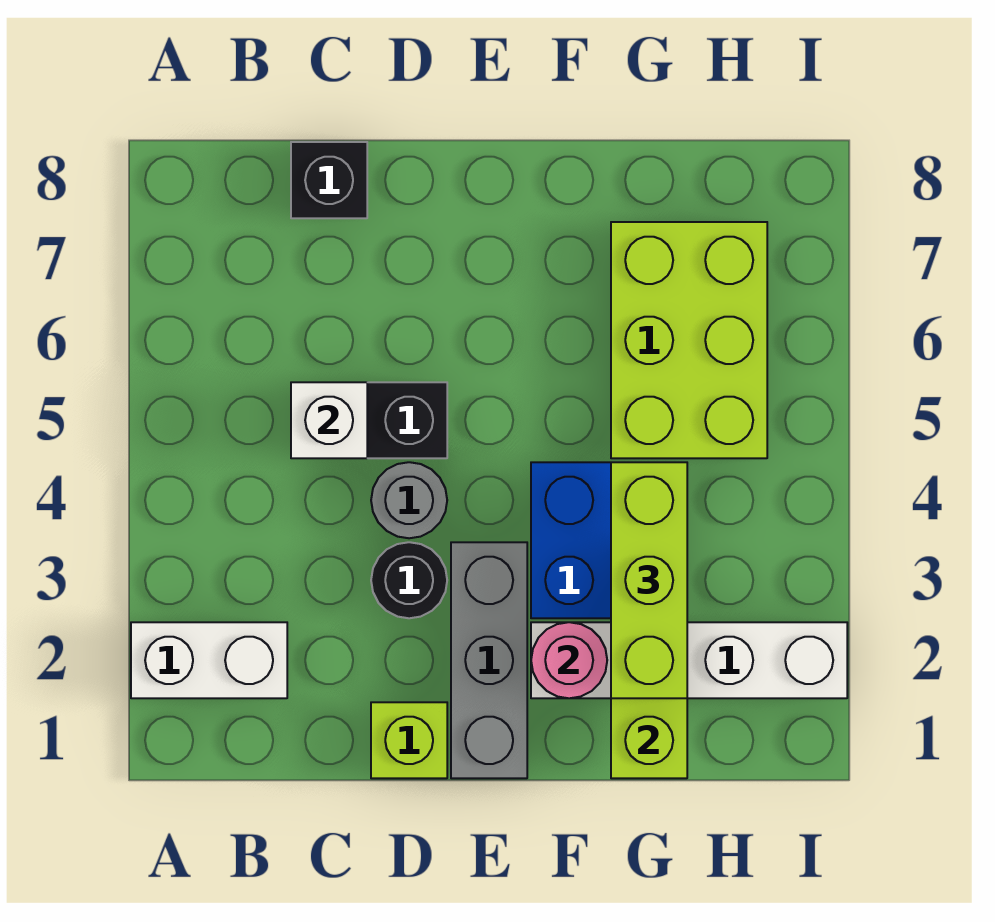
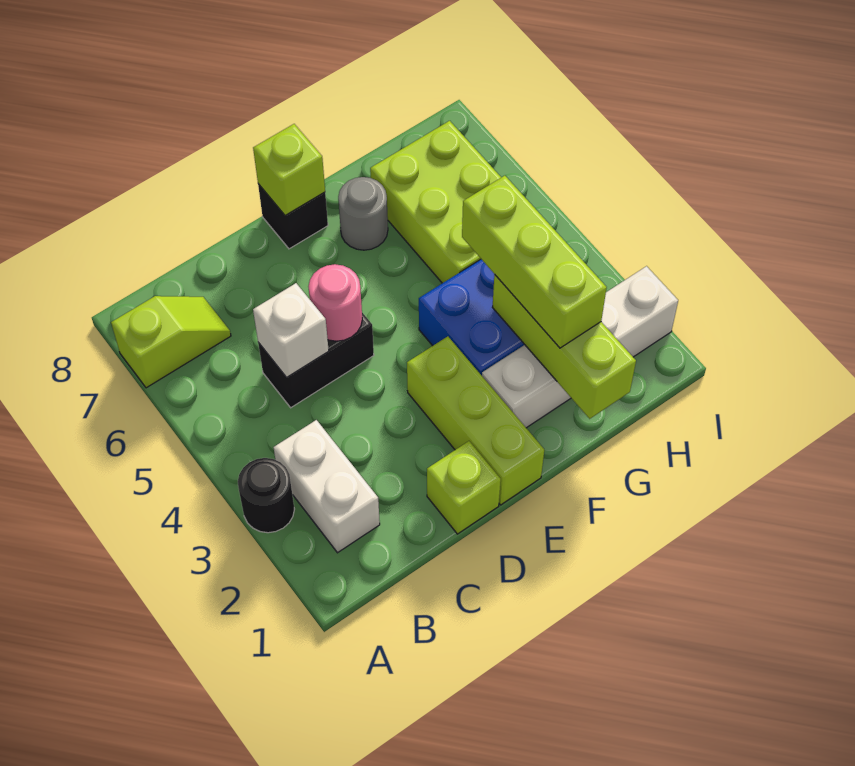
white brick A2:B2 level 1 -> white brick B2:B3 level 1
none -> lime slope A7:B7 level 1 top A
black brick C8 level 1 -> black brick E8 level 1
black round brick D3 level 1 -> black round brick A3 level 1
grey round brick D4 level 1 -> grey round brick F7 level 1
grey brick E1:E3 level 1 -> lime brick E1:E3 level 1
none -> lime brick E8 level 2
pink round brick F2 level 2 -> pink round brick D5 level 2

